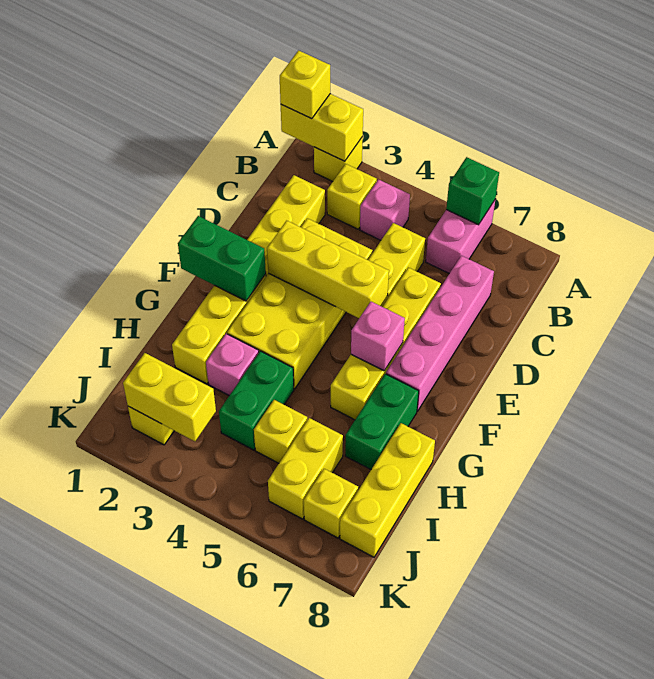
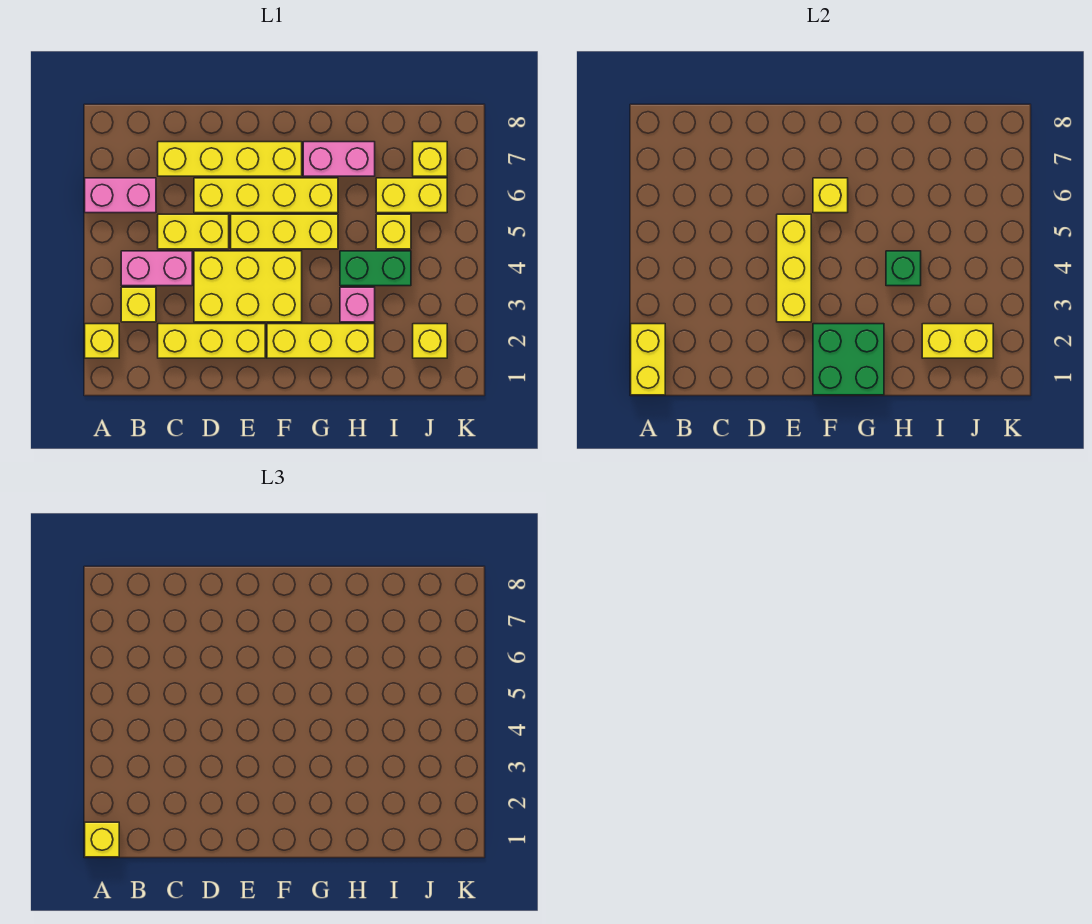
green brick A6 level 2 -> green brick H4 level 2
pink brick B4 level 1 -> pink brick B4:C4 level 1
pink brick C7:F7 level 1 -> yellow brick C7:F7 level 1
yellow brick D3:G4 level 1 -> yellow brick D3:F4 level 1
green brick F1:F2 level 2 -> green brick F1:G2 level 2
pink brick F6 level 2 -> yellow brick F6 level 2
green brick G7:H7 level 1 -> pink brick G7:H7 level 1
yellow brick H8:J8 level 1 -> yellow brick E5:G5 level 1
yellow brick J2:J3 level 2 -> yellow brick I2:J2 level 2

